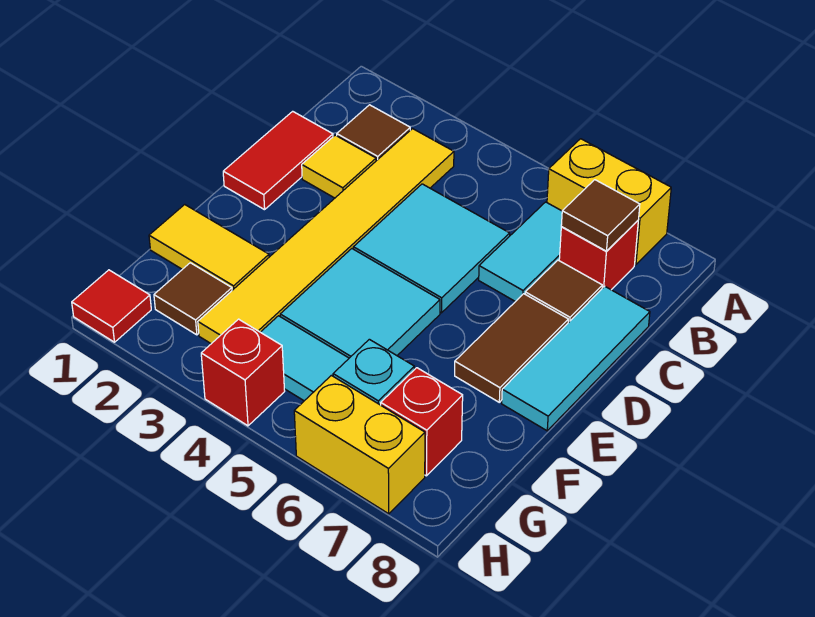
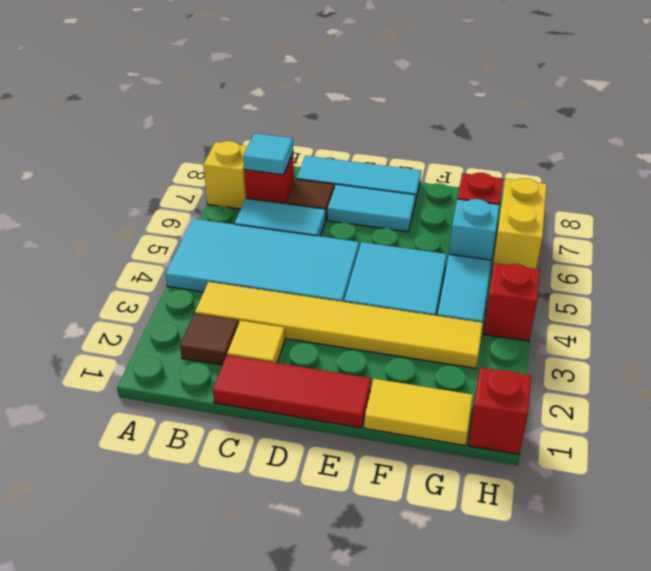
yellow brick A6:A7 level 1 -> yellow brick A7 level 1
brown tile B7 level 2 -> cyan tile B7 level 2
red tile C1:D1 level 1 -> red tile C1:E1 level 1
cyan tile C4:D5 level 1 -> cyan tile A4:D5 level 1
brown tile D7:E7 level 1 -> cyan tile D7:E7 level 1
yellow tile F1:F2 level 1 -> yellow tile F1:G1 level 1
brown tile G2 level 1 -> none
red tile H1 level 1 -> red brick H1 level 1

